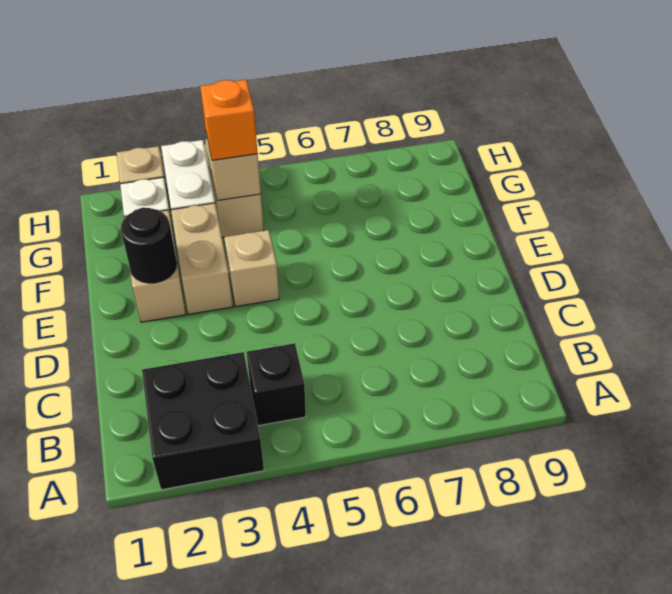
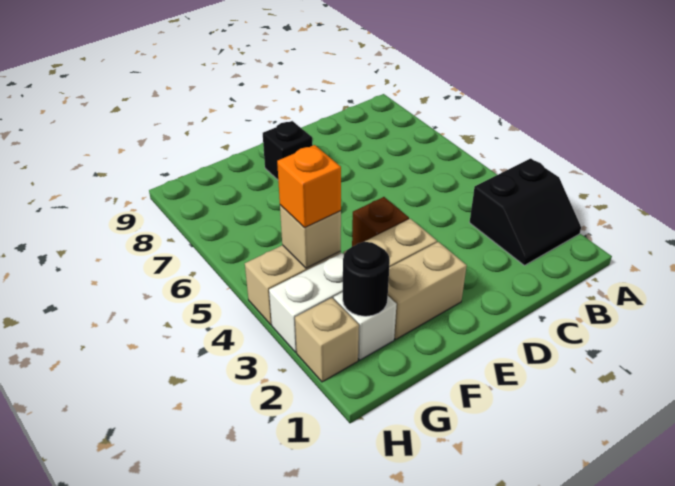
black brick A2:B3 level 1 -> black slope A2:B3 level 1 top 3
black brick B4 level 1 -> black brick E8 level 1
black round brick E2 level 2 -> black round brick G2 level 2
tan brick E4 level 1 -> brown brick E4 level 1

